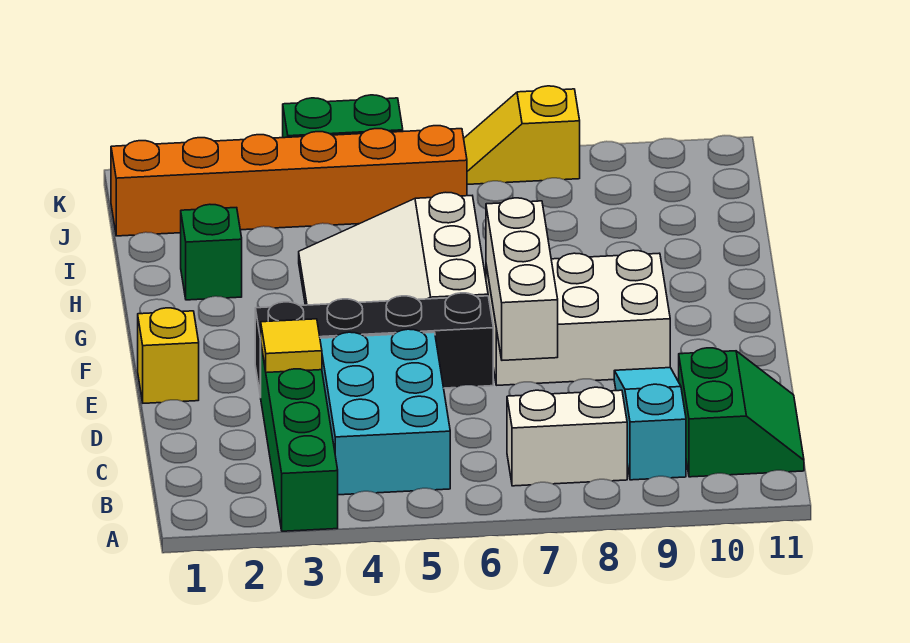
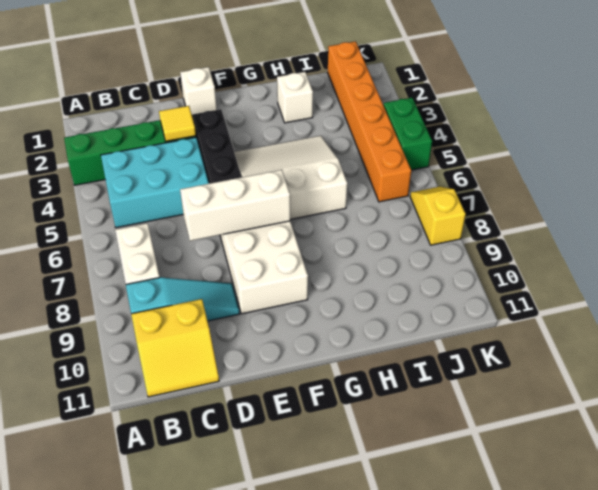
green slope B10:C11 level 1 top 10 -> yellow slope B10:C11 level 1 top 10
yellow brick E1 level 1 -> white brick E1 level 1
green brick H2 level 1 -> white brick H2 level 1

